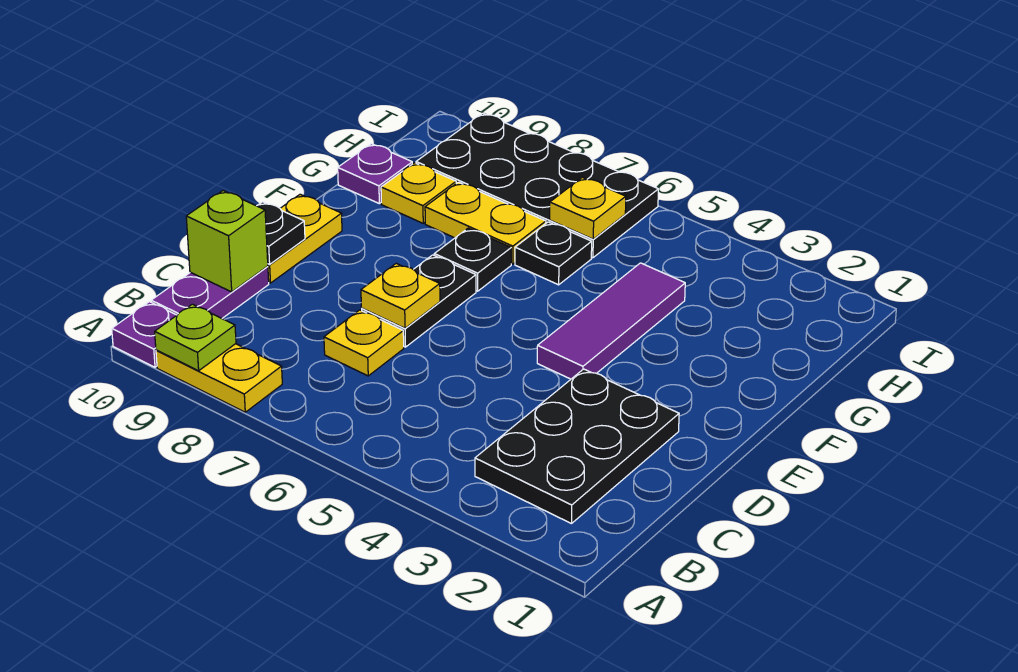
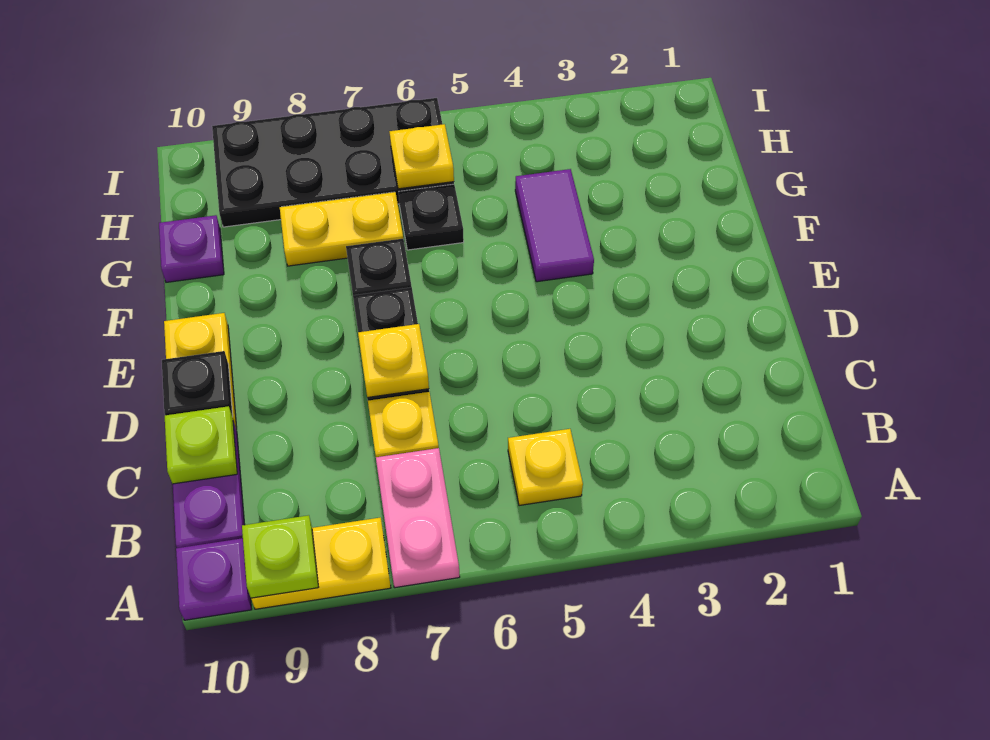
none -> pink plate A7:B7 level 1
black plate B2:D3 level 1 -> none
lime brick C10 level 2 -> lime plate C10 level 2
purple tile E4:G4 level 1 -> purple tile F4:G4 level 1
yellow plate G9 level 1 -> yellow plate B5 level 1

